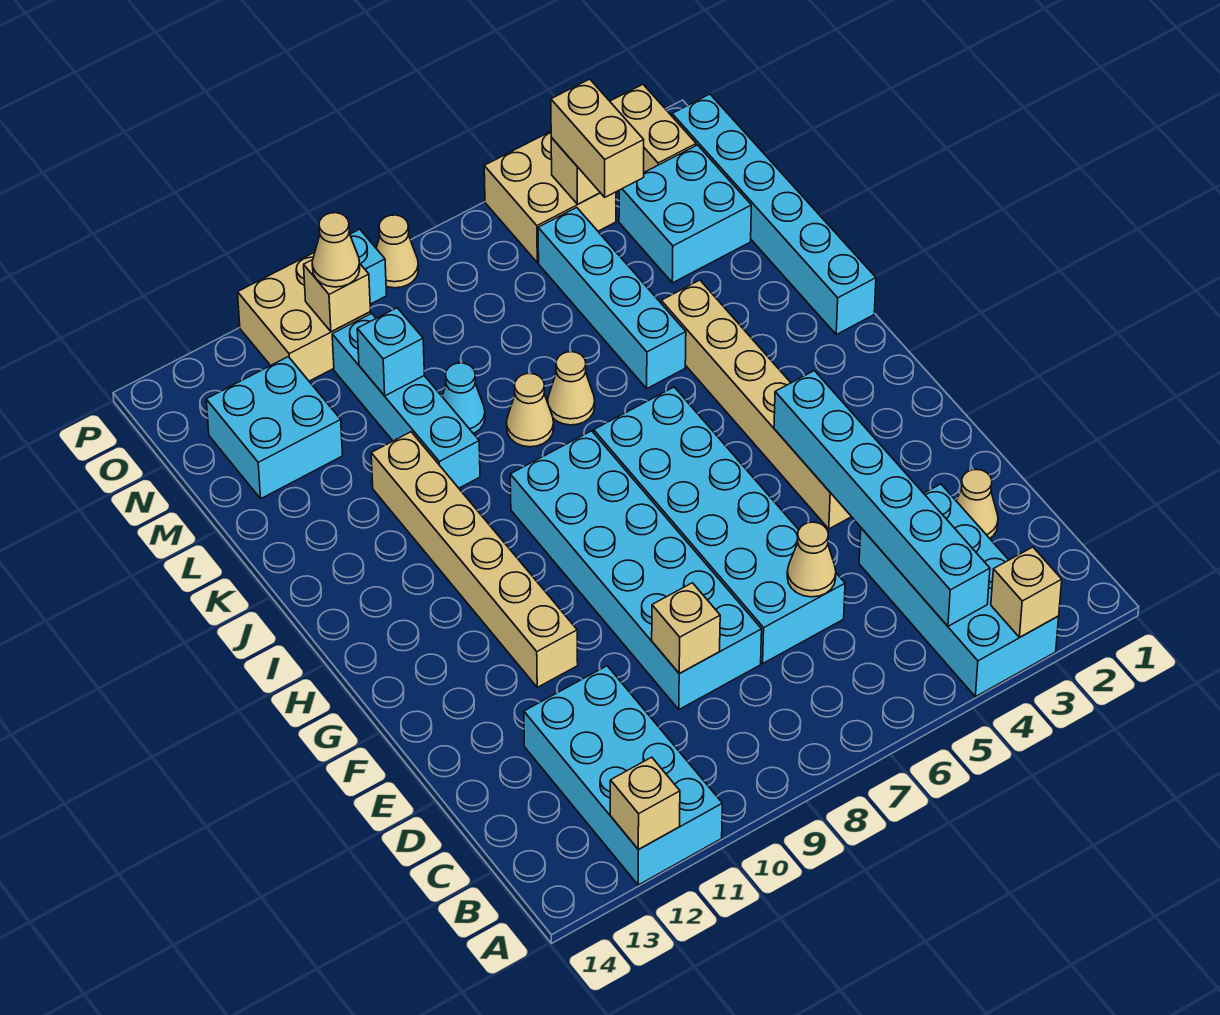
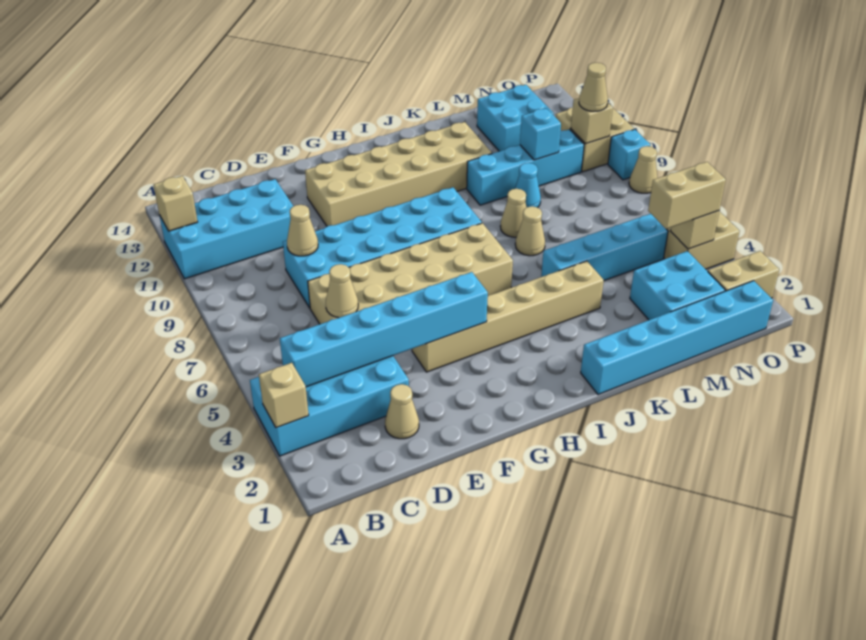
cyan brick D6:I7 level 1 -> tan brick D6:I7 level 1
tan brick D9 level 2 -> tan cone D9 level 2
tan brick F11:K11 level 1 -> tan brick F11:K12 level 1

